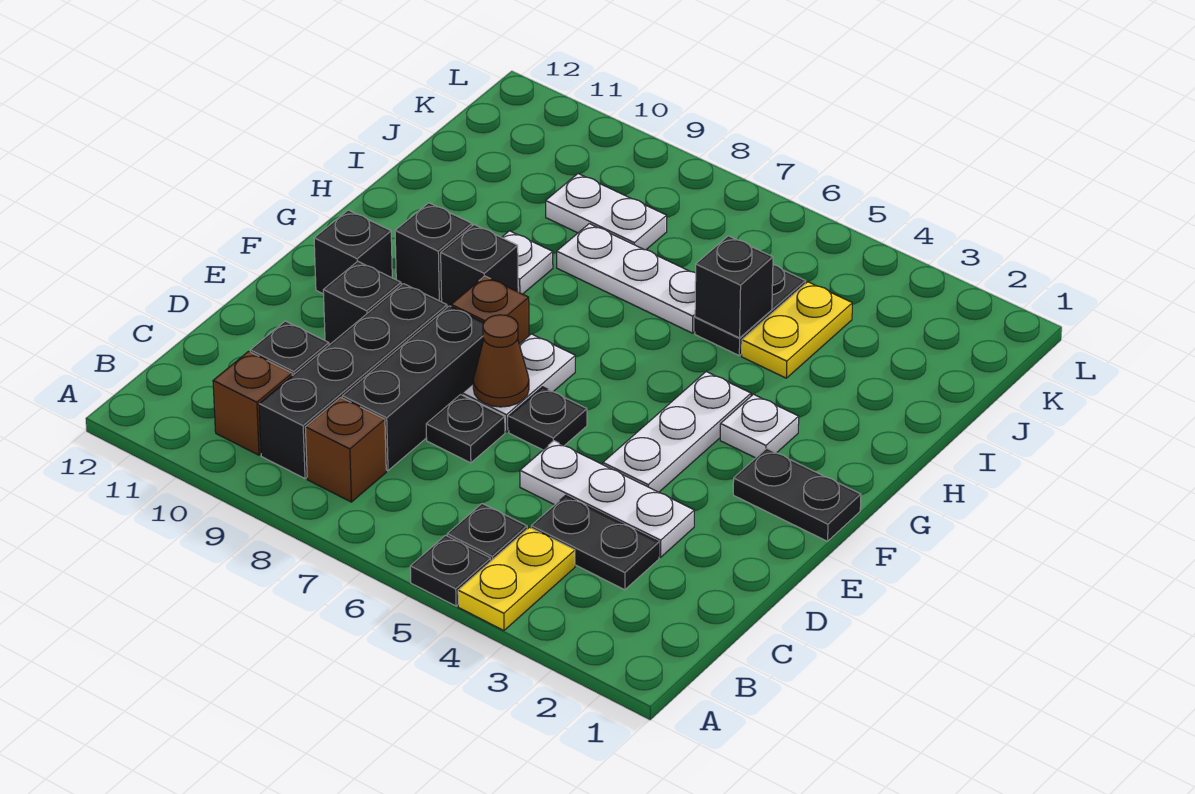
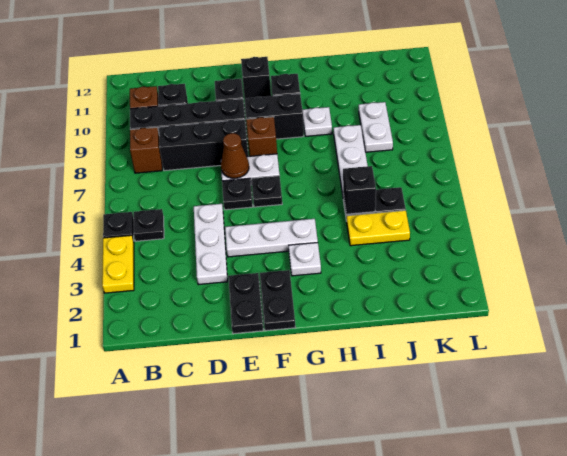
yellow plate A4:B4 level 1 -> yellow plate A3:A4 level 1
black plate C3:C4 level 1 -> black plate E1:E2 level 1
black plate D7 level 1 -> black plate F6 level 1
black brick G9 level 1 -> black brick F9:G9 level 1

